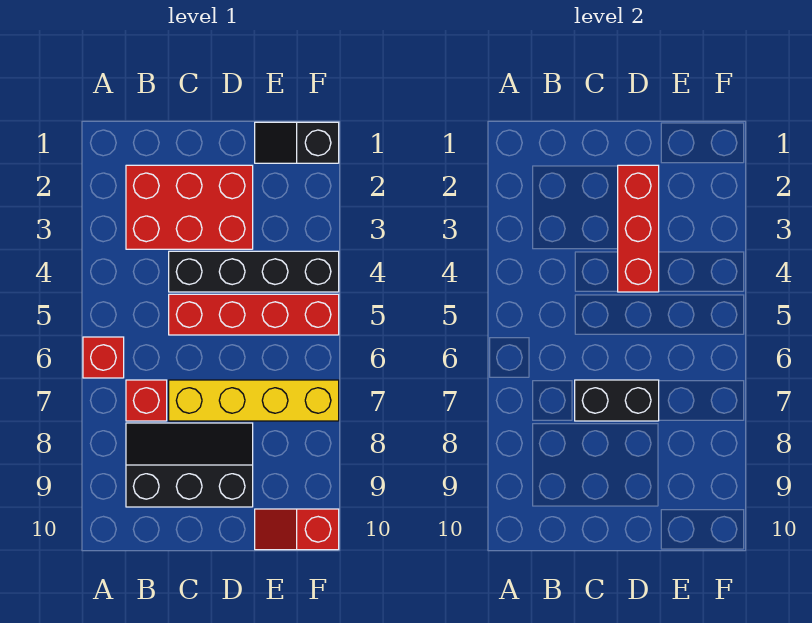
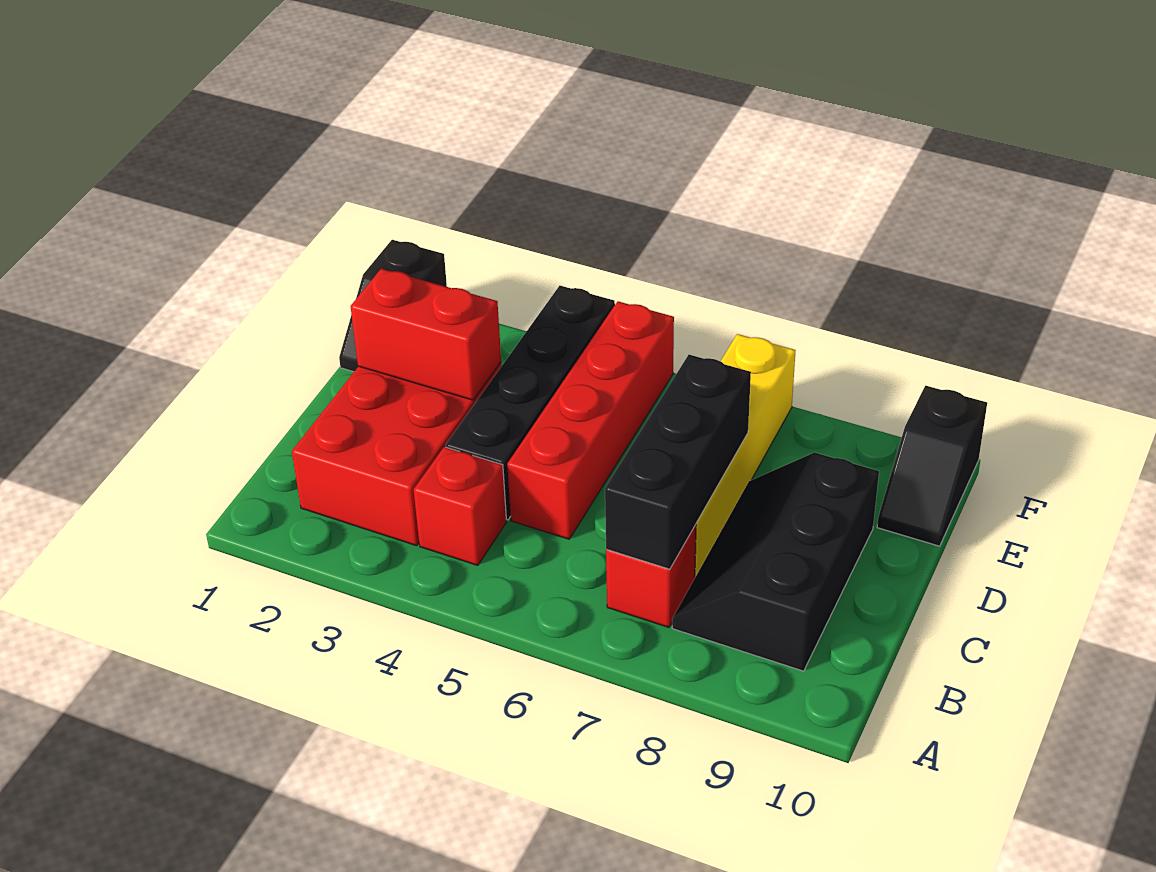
red brick A6 level 1 -> red brick B4 level 1
black brick C7:D7 level 2 -> black brick B7:D7 level 2
red brick D2:D4 level 2 -> red brick D2:D3 level 2
red slope E10:F10 level 1 top F -> black slope E10:F10 level 1 top F

